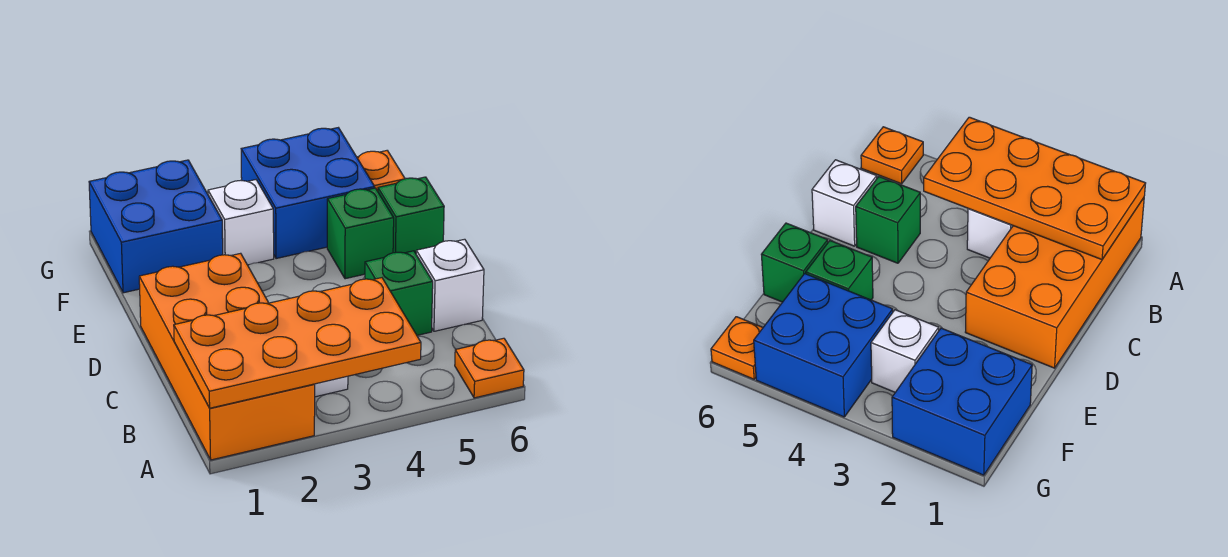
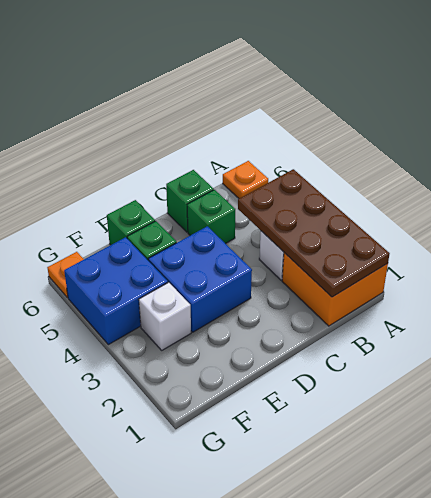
orange brick A1:D2 level 1 -> orange brick A1:B2 level 1
orange plate A1:B4 level 2 -> brown plate A1:B4 level 2
white brick C6 level 1 -> green brick C6 level 1
blue brick F1:G2 level 1 -> blue brick D3:E4 level 1

